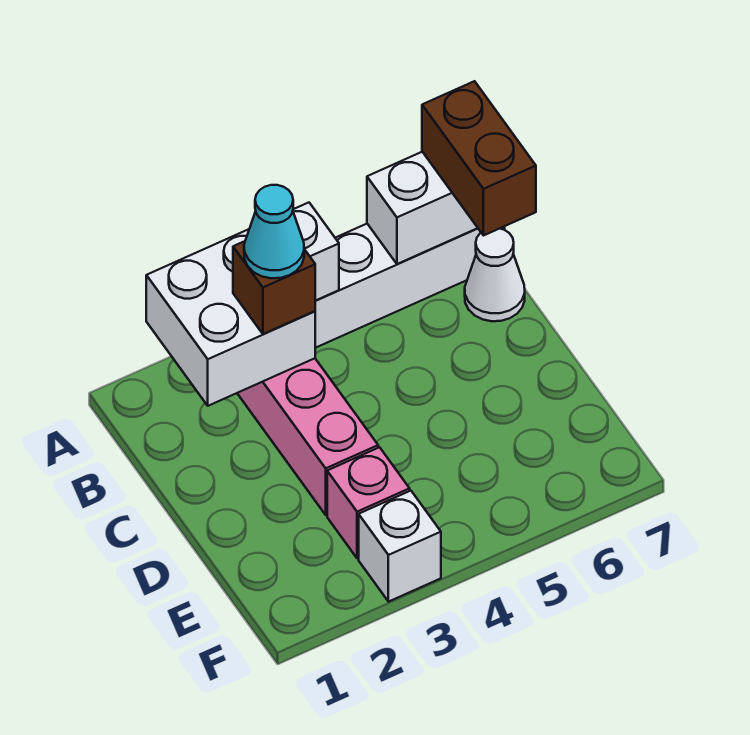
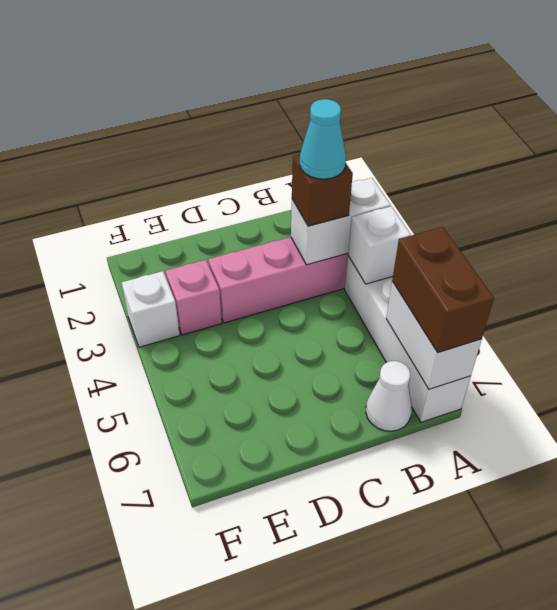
white brick A2:B3 level 2 -> white brick A3:B3 level 2
brown brick A7:B7 level 3 -> brown brick A6:A7 level 3

